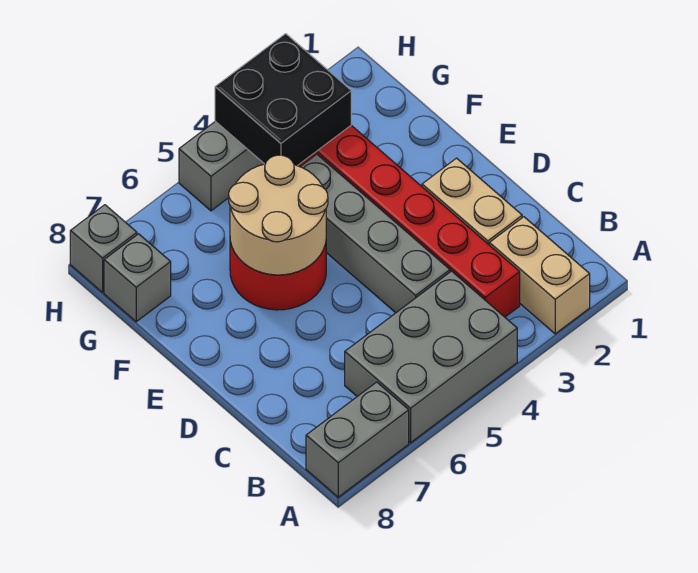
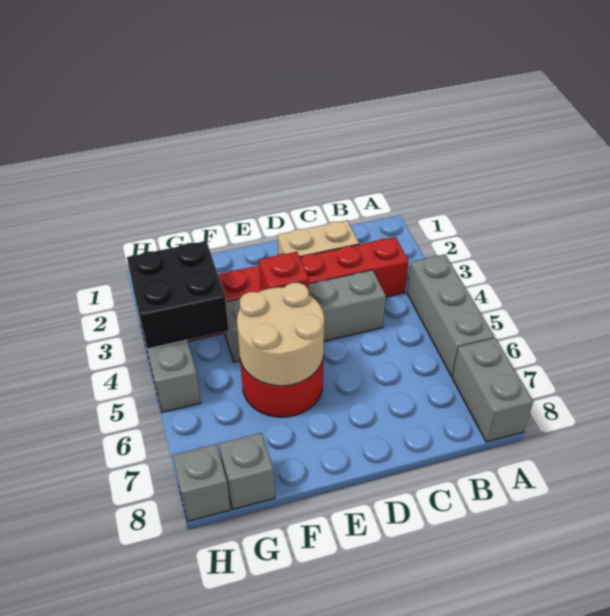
tan brick A2:B2 level 1 -> none
grey brick A4:B6 level 1 -> grey brick A4:A6 level 1
none -> red brick E4 level 2

